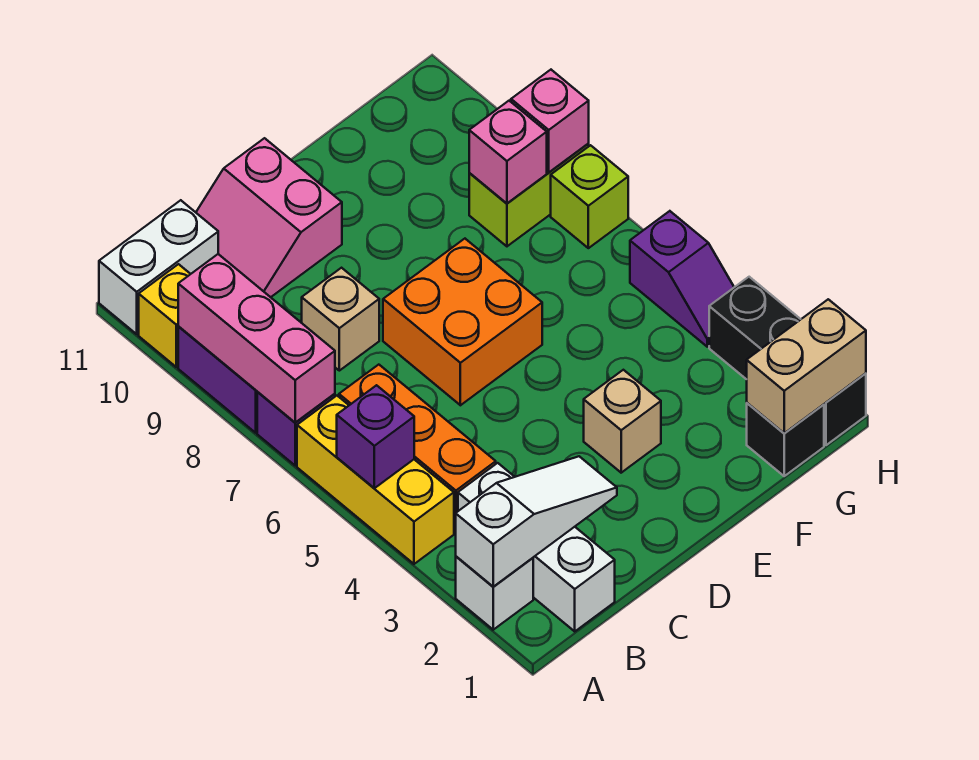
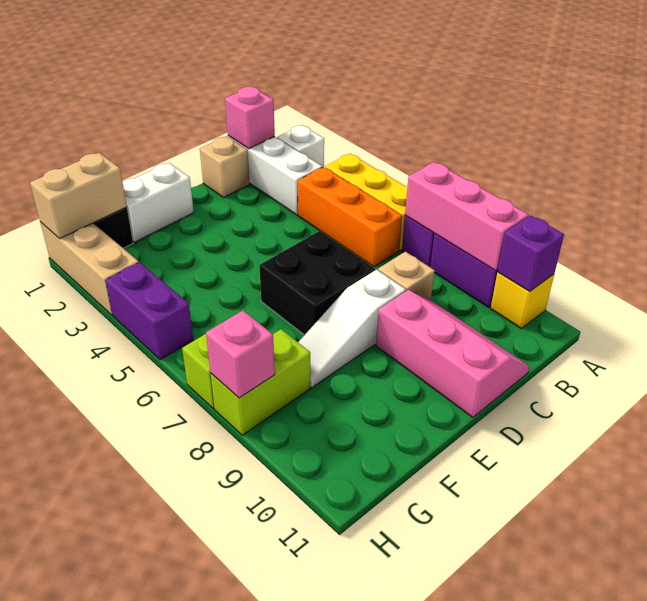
white slope A2:C2 level 2 top A -> white slope D8:F8 level 1 top D
purple brick A5 level 2 -> purple brick A10 level 2
white brick A11:B11 level 1 -> white brick E1:F1 level 1
pink slope C10:D11 level 1 top D -> pink slope C9:D11 level 1 top D
orange brick D6:E7 level 1 -> black brick D6:E7 level 1
tan brick E3 level 1 -> tan brick C1 level 1
pink brick G8 level 2 -> pink brick B1 level 2
black brick H1:H3 level 1 -> tan brick H1:H3 level 1
purple slope H4:H5 level 1 top 5 -> purple brick H4:H5 level 1

